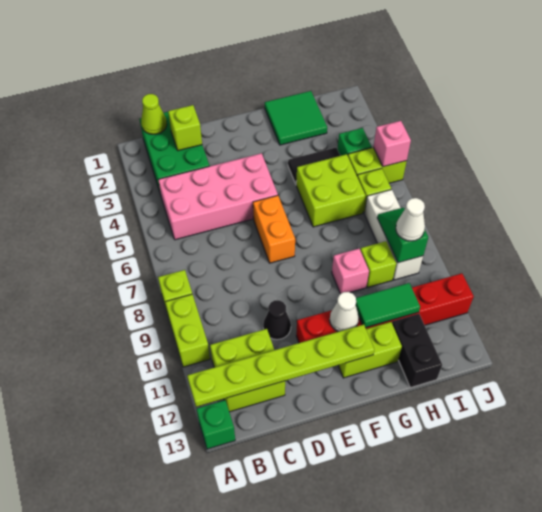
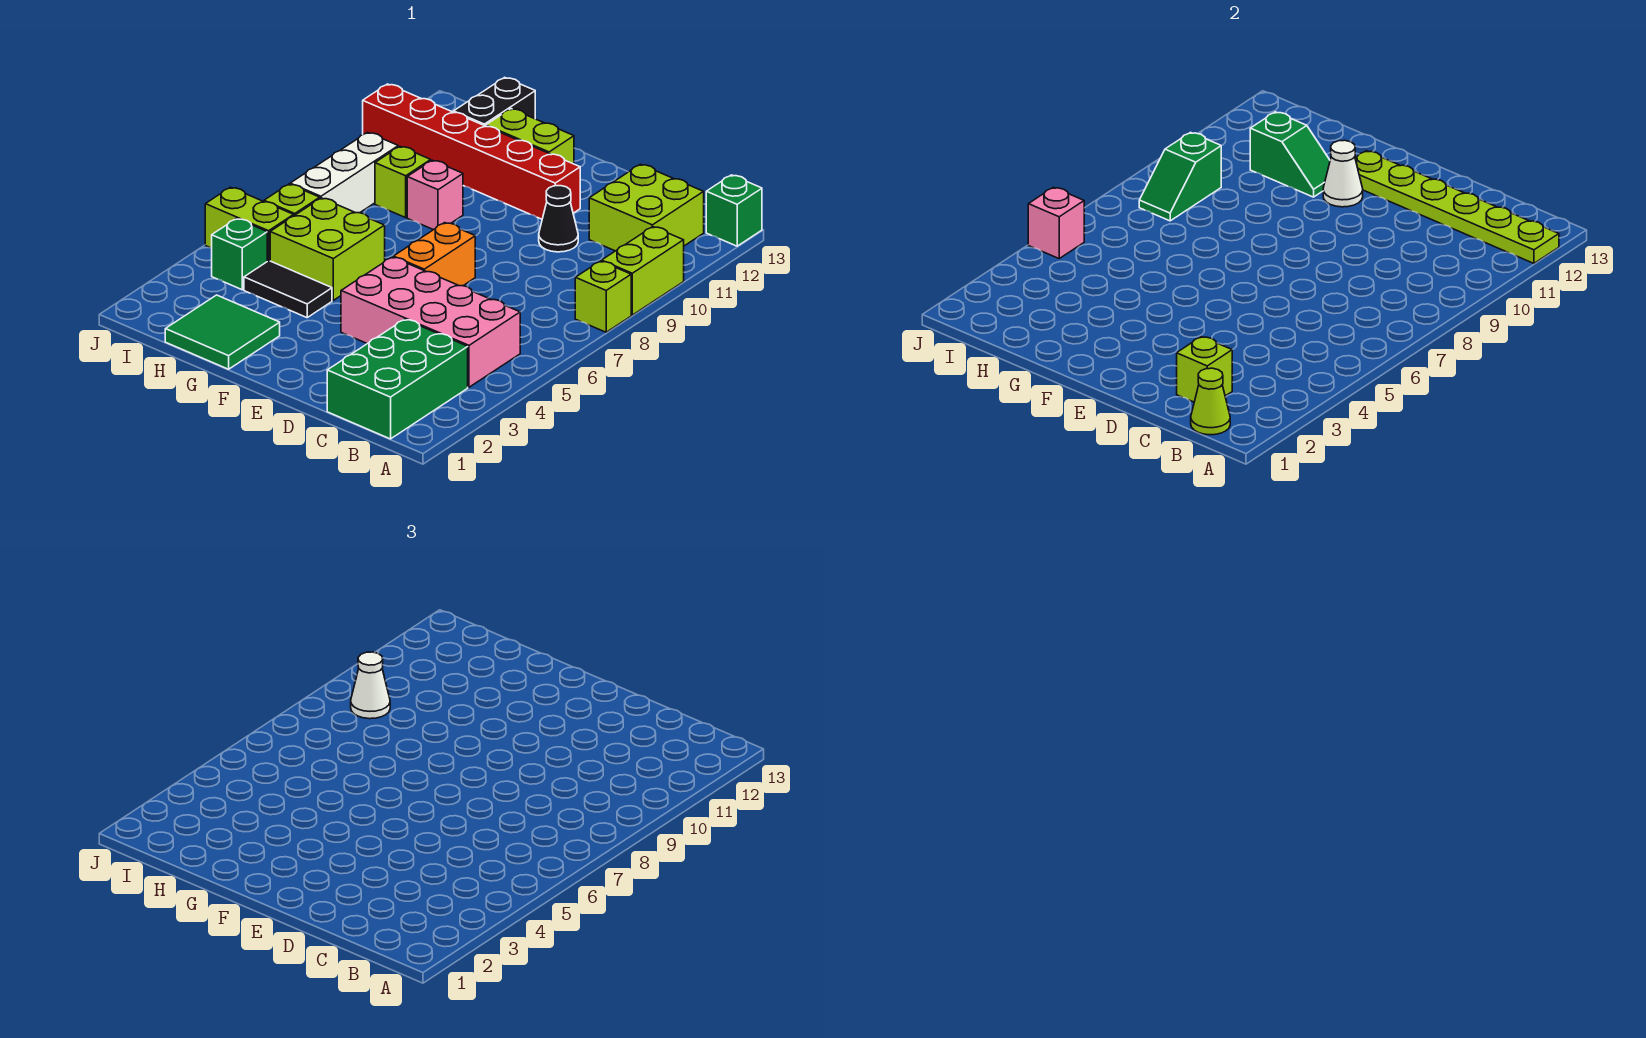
green tile G11:H11 level 2 -> green slope G11:H11 level 2 top H

